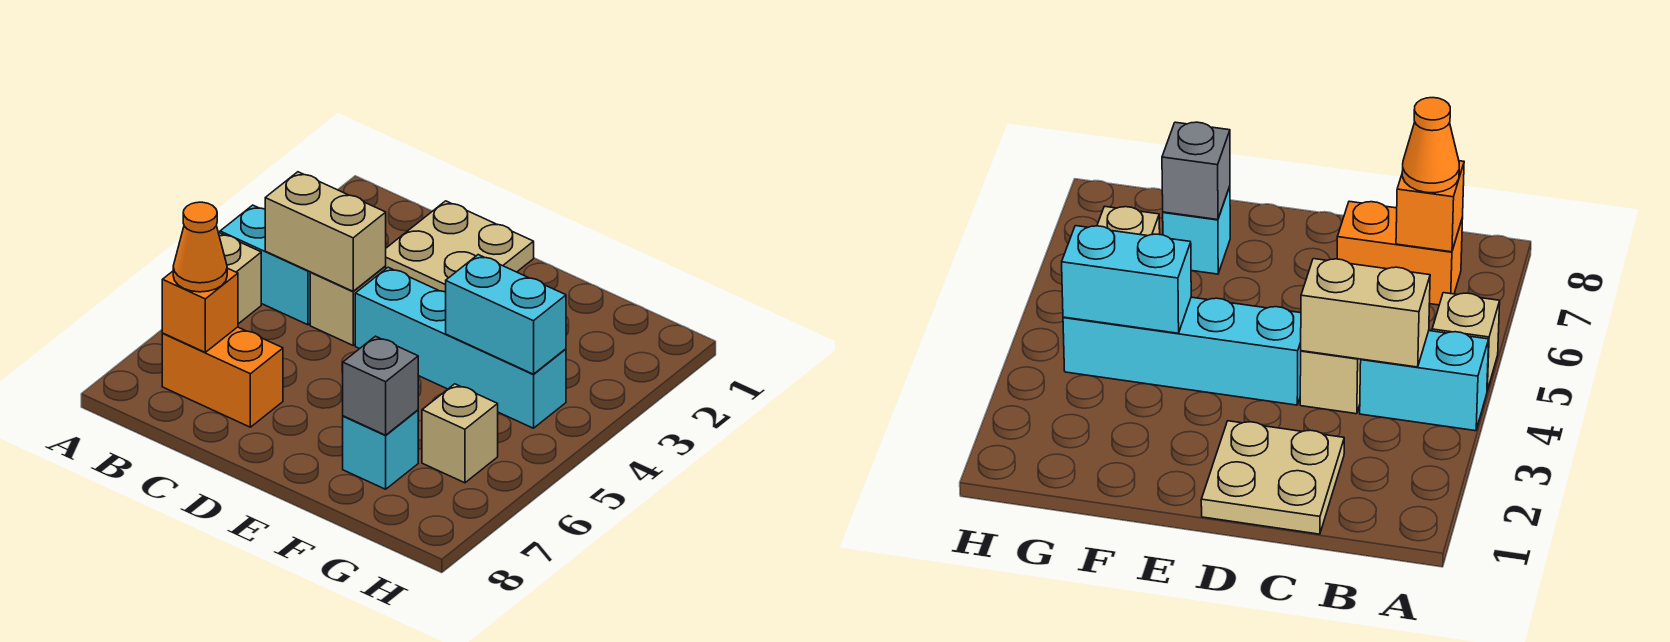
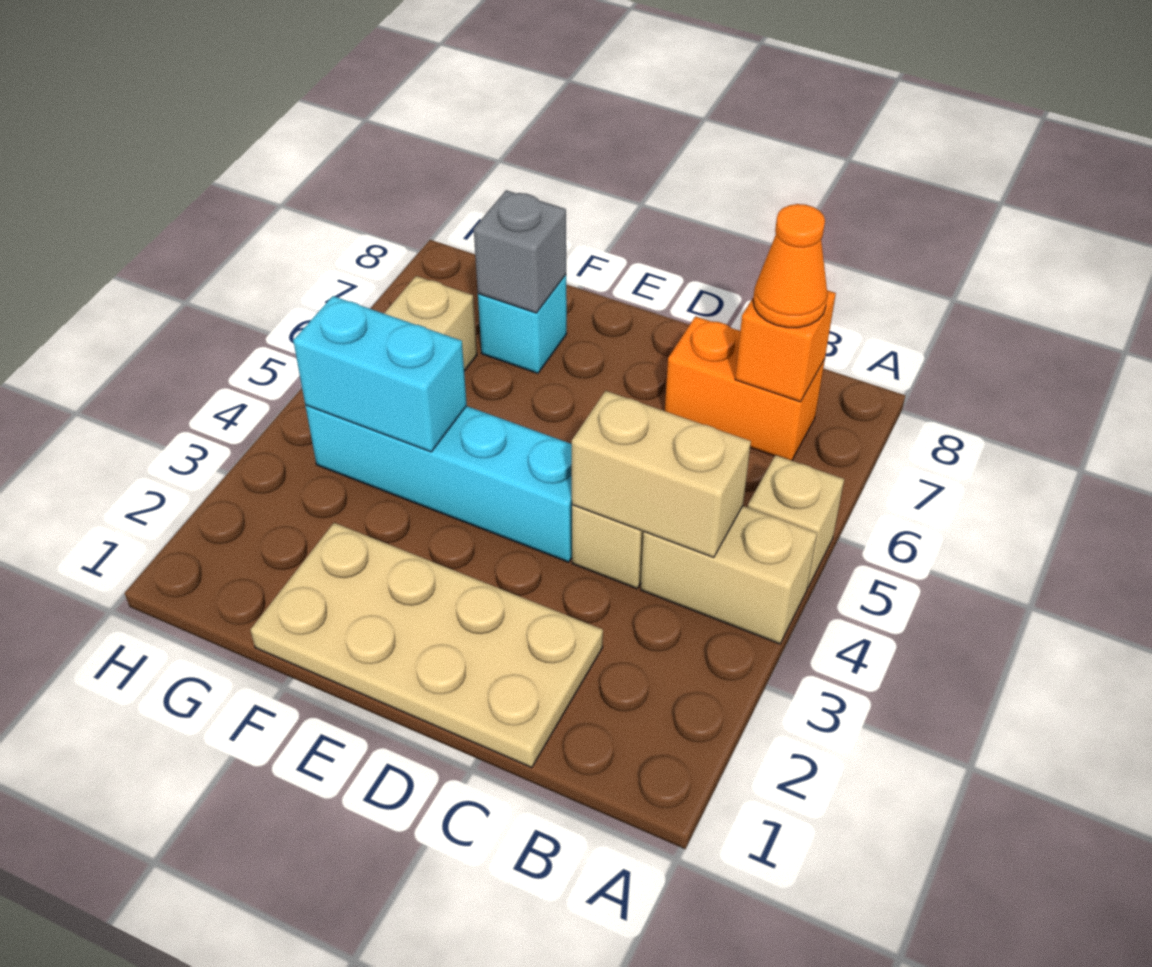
cyan brick A4:B4 level 1 -> tan brick A4:B4 level 1
tan plate C1:D2 level 1 -> tan plate C1:F2 level 1

